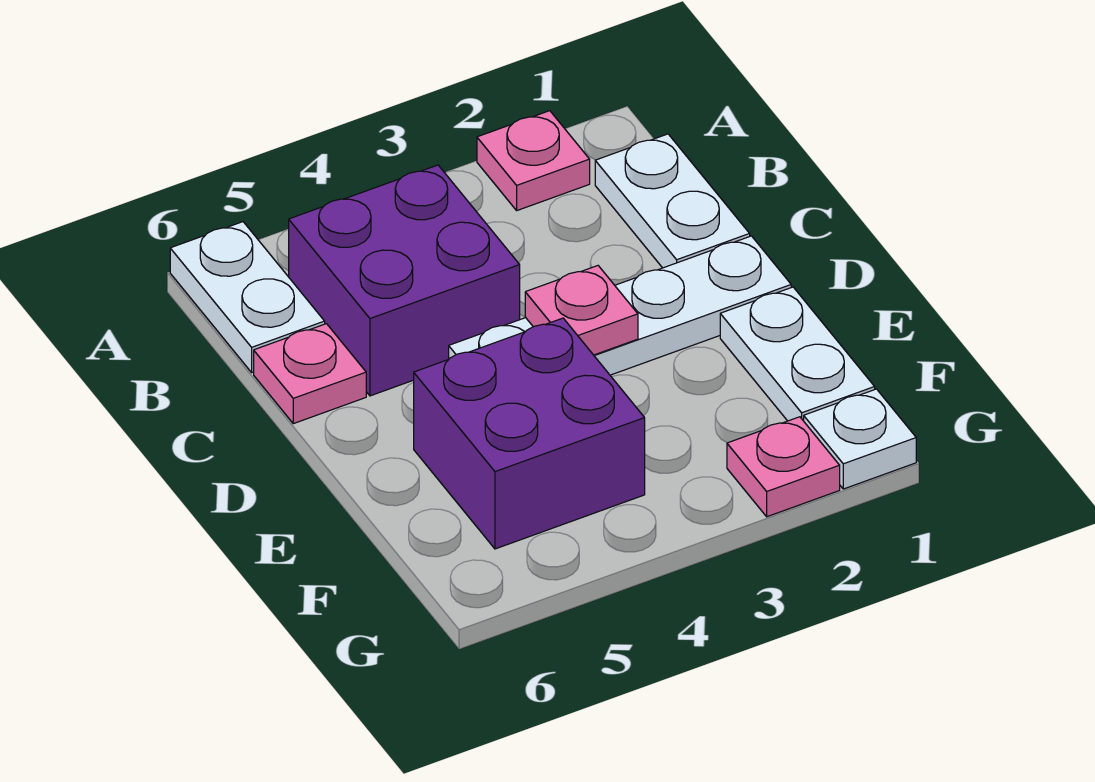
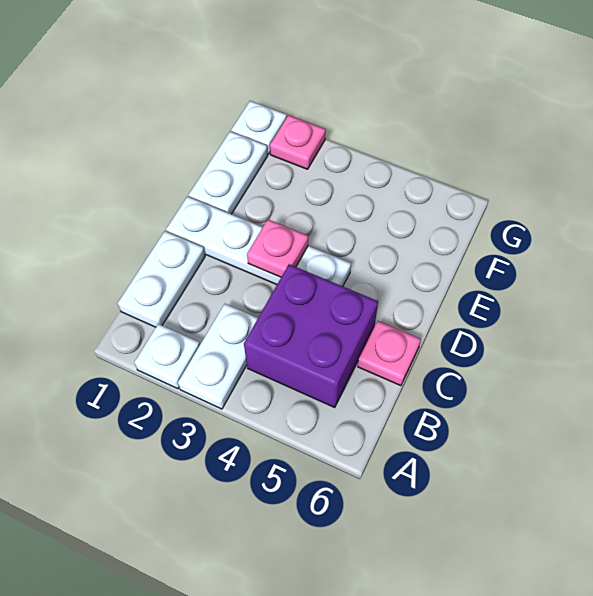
pink plate A2 level 1 -> white plate A2 level 1
white plate A6:B6 level 1 -> white plate A3:B3 level 1
purple brick E4:F5 level 1 -> none

